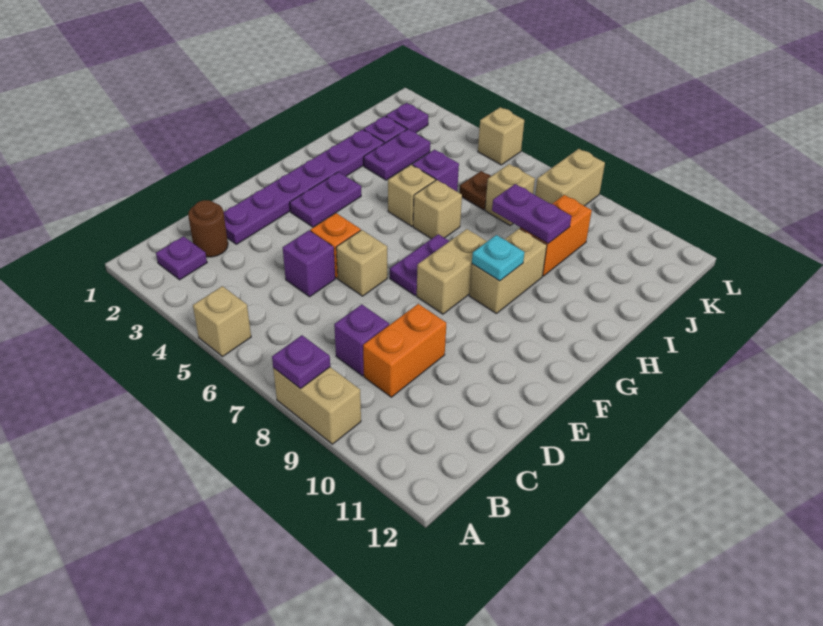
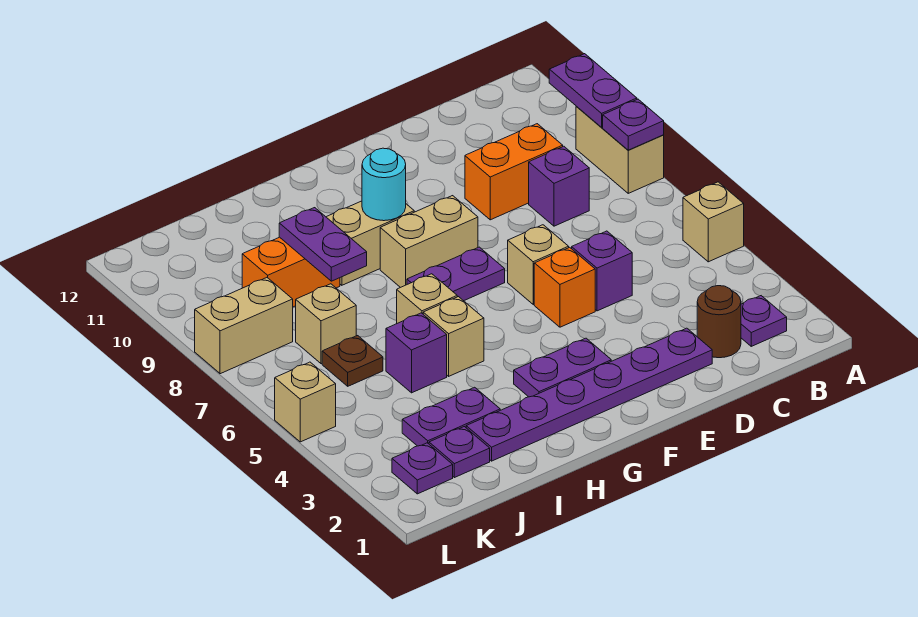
none -> purple plate A9:A10 level 2
cyan plate G9 level 2 -> cyan round brick G9 level 2

